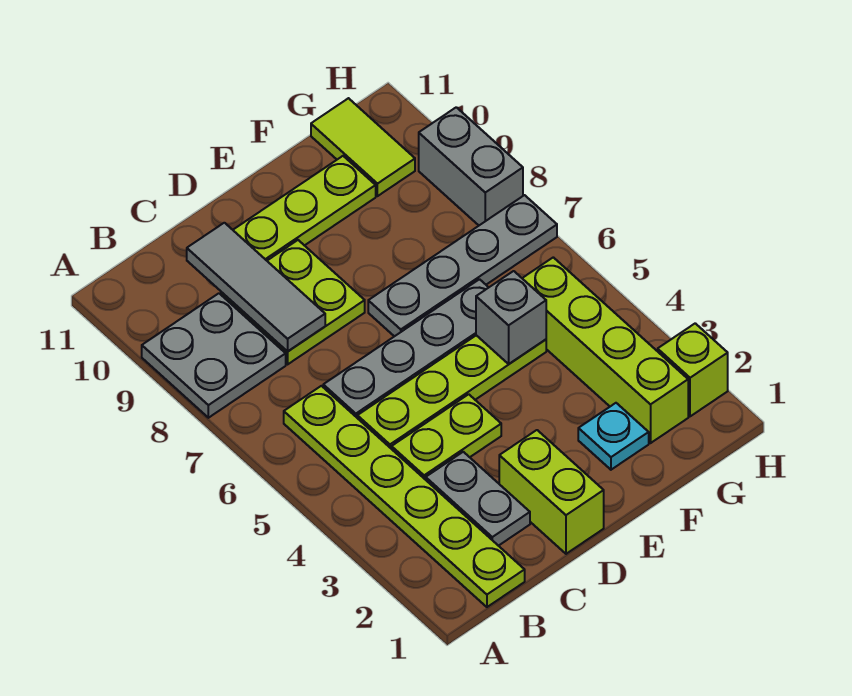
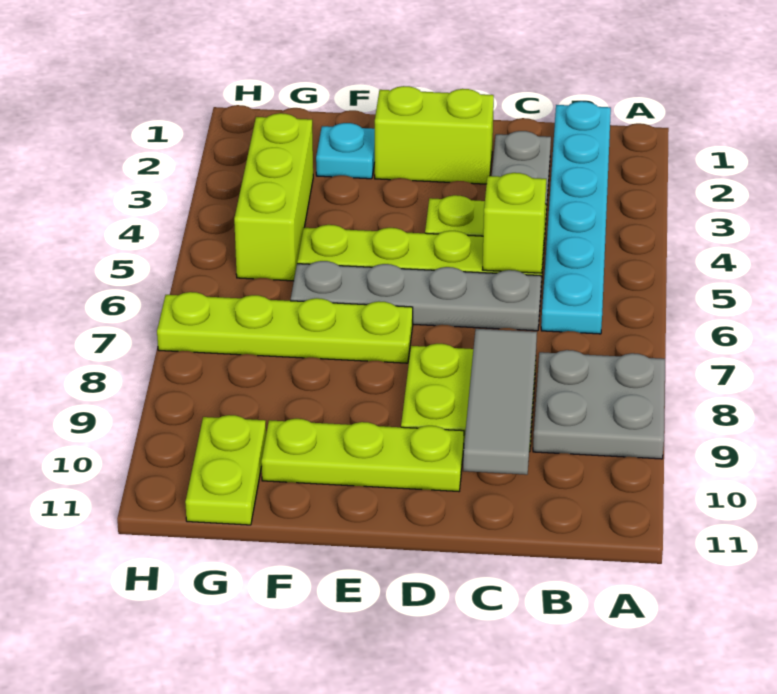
lime plate B1:B6 level 1 -> cyan plate B1:B6 level 1
lime brick D1:D2 level 1 -> lime brick D2:E2 level 1
grey plate E7:H7 level 1 -> lime plate E7:H7 level 1
grey brick F5 level 2 -> none
lime brick G2:G5 level 1 -> lime brick G3:G5 level 1
lime tile G10:G11 level 1 -> lime plate G10:G11 level 1
lime brick H2 level 1 -> lime brick C5 level 2
grey brick H8:H9 level 1 -> none

